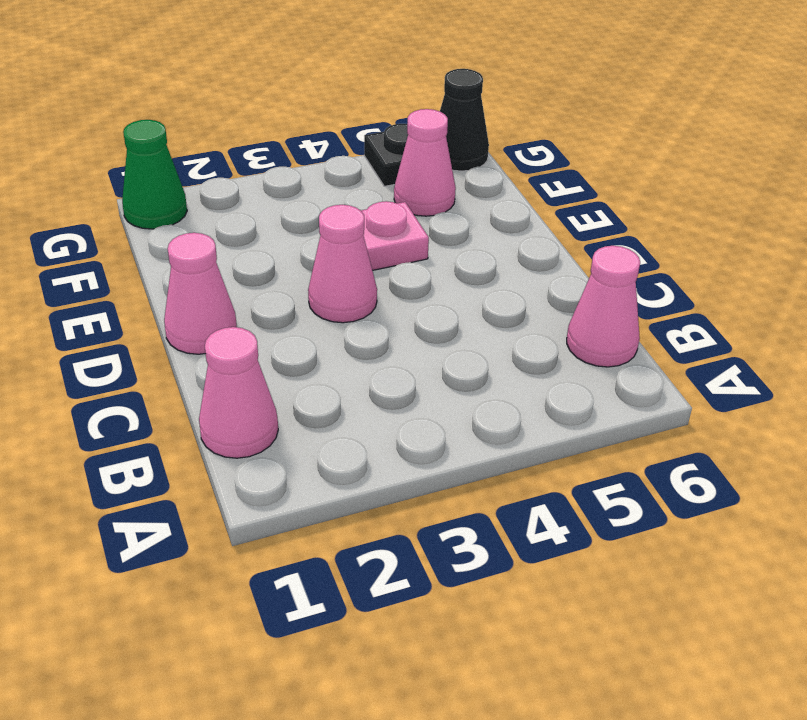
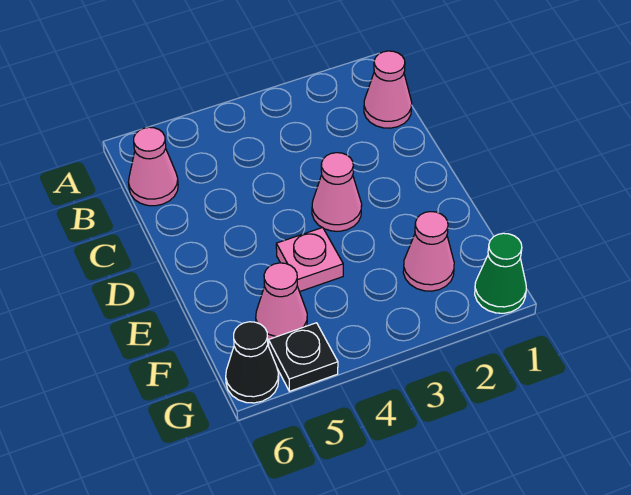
pink cone D1 level 1 -> pink cone F2 level 1

